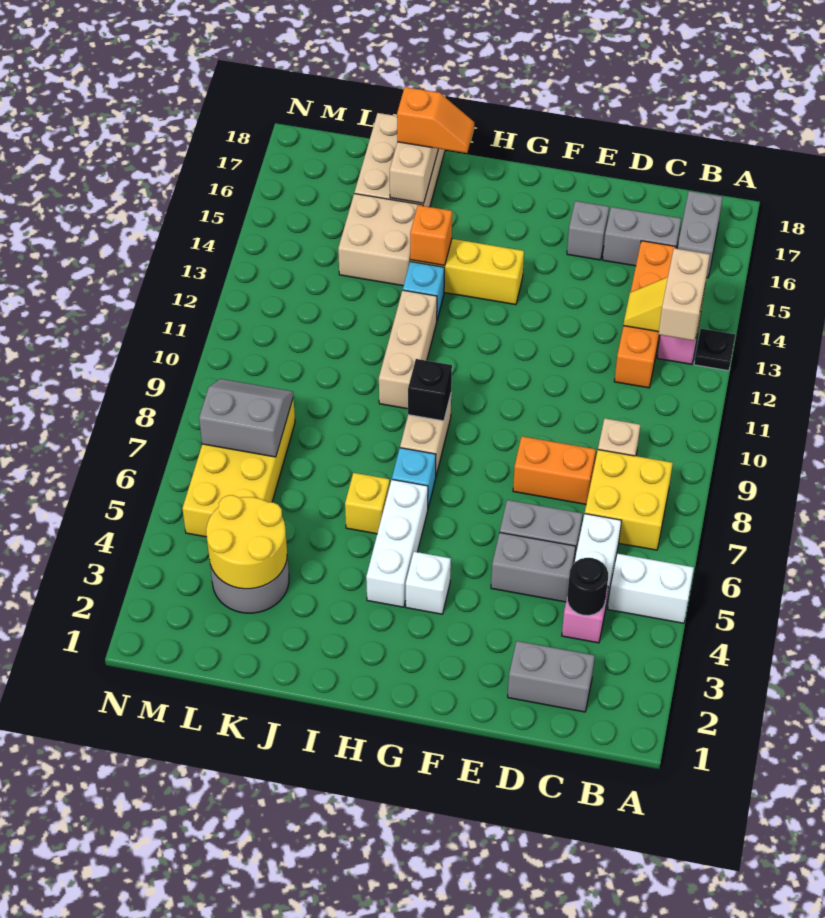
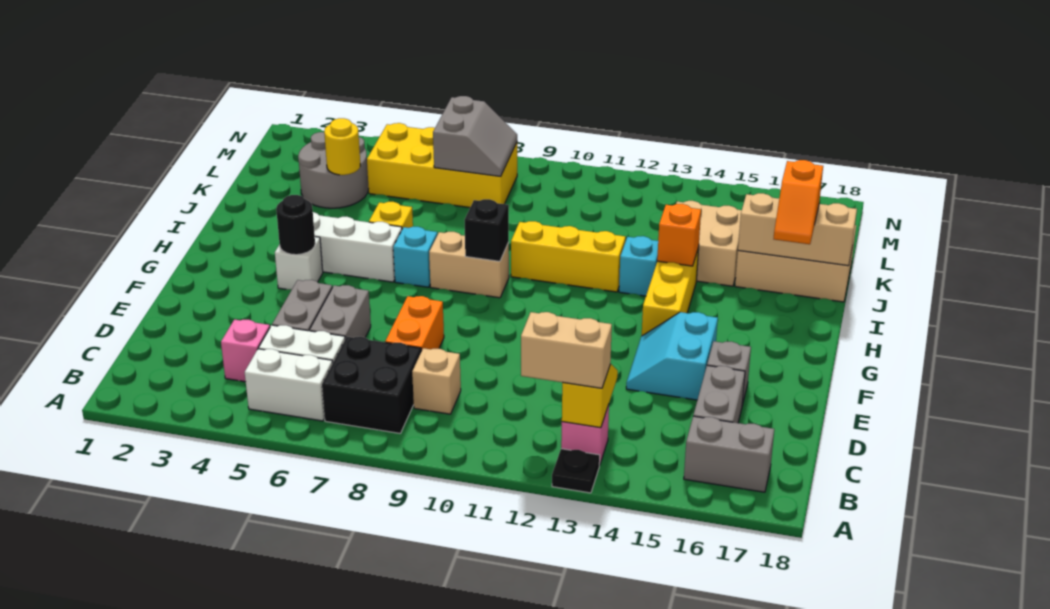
white brick A5:B5 level 1 -> white brick B5:B6 level 1
yellow brick B7:C8 level 1 -> black brick B7:C8 level 1
grey brick C2:D2 level 1 -> none
black round brick C4 level 2 -> black round brick G4 level 2
orange brick C12:C15 level 1 -> none
none -> cyan slope E14:F15 level 1 top 15
tan brick I10:I12 level 1 -> yellow brick I10:I12 level 1
yellow round brick K3:L4 level 2 -> yellow round brick K4 level 2

